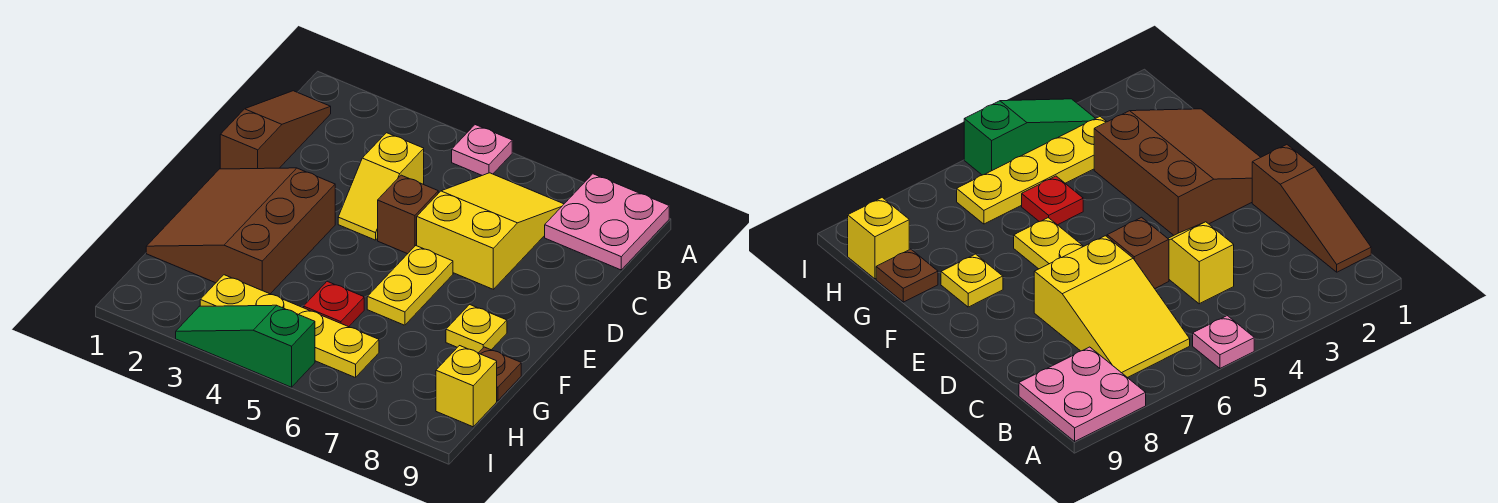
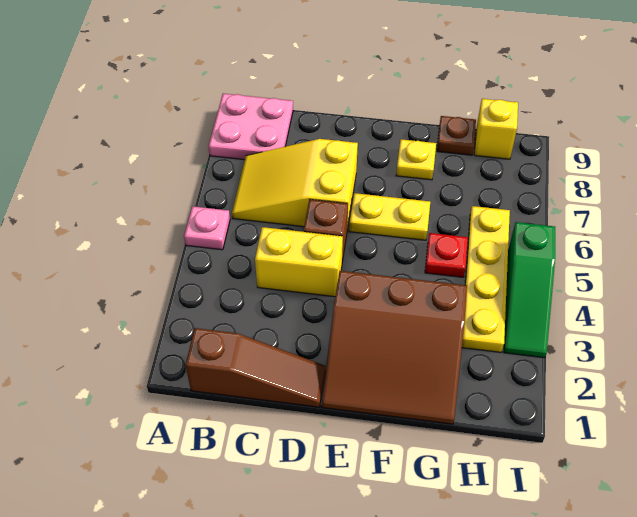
brown slope B1:D1 level 1 top D -> brown slope B1:D1 level 1 top B
yellow slope C4:D4 level 1 top C -> yellow brick C4:D4 level 1

